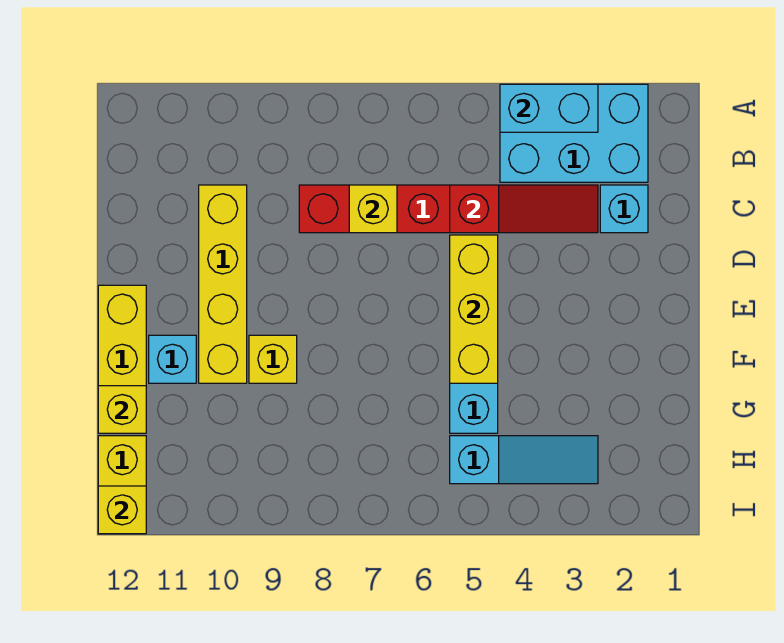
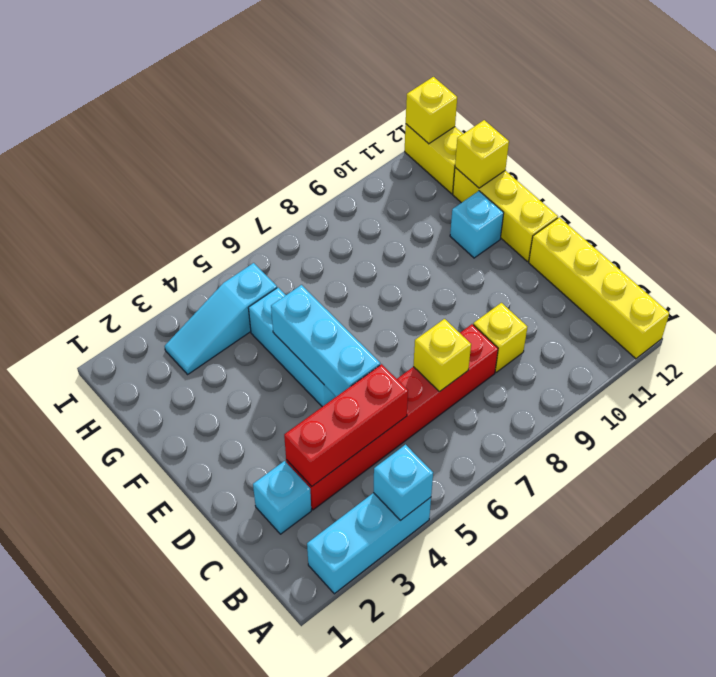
cyan brick A2:B4 level 1 -> cyan brick A2:A4 level 1
cyan brick A3:A4 level 2 -> cyan brick A4 level 2
red slope C3:C5 level 2 top 5 -> red brick C3:C5 level 2
yellow brick C10:F10 level 1 -> yellow brick A12:D12 level 1
yellow brick D5:F5 level 2 -> cyan brick D5:F5 level 2
yellow brick F9 level 1 -> yellow brick C9 level 1

